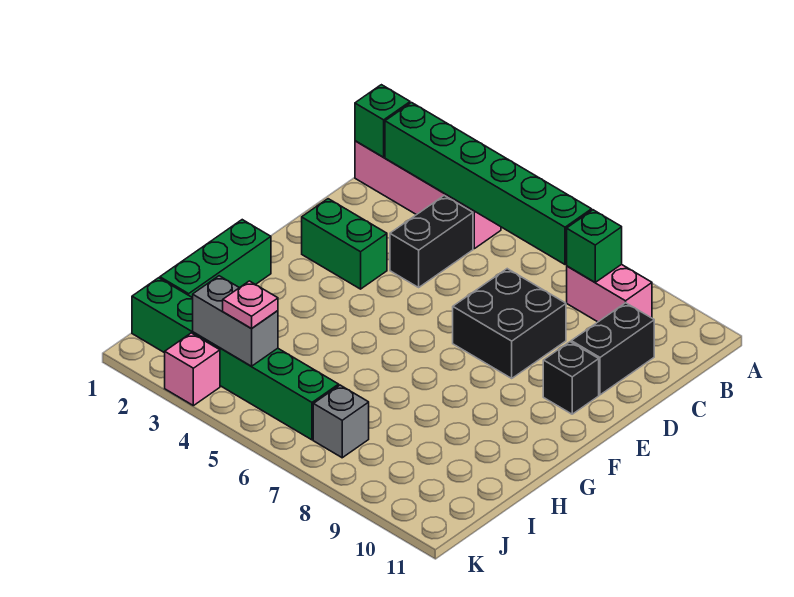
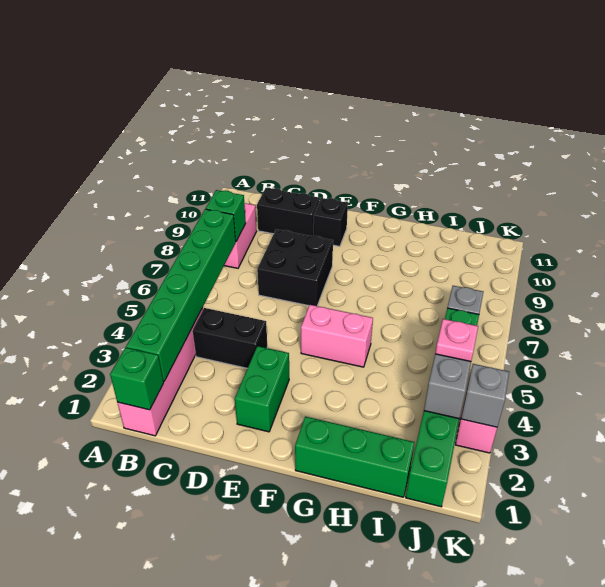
none -> pink brick F5:G5 level 1
none -> grey brick K3 level 2

